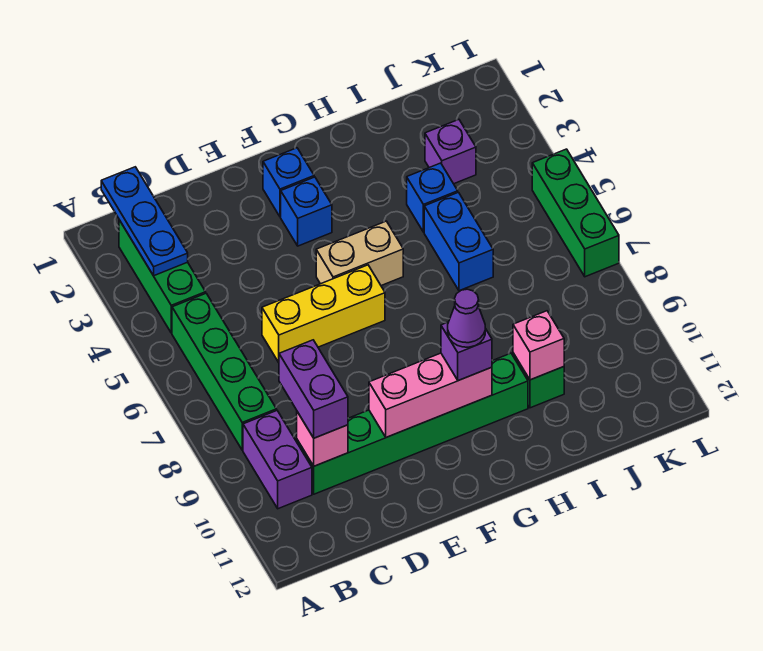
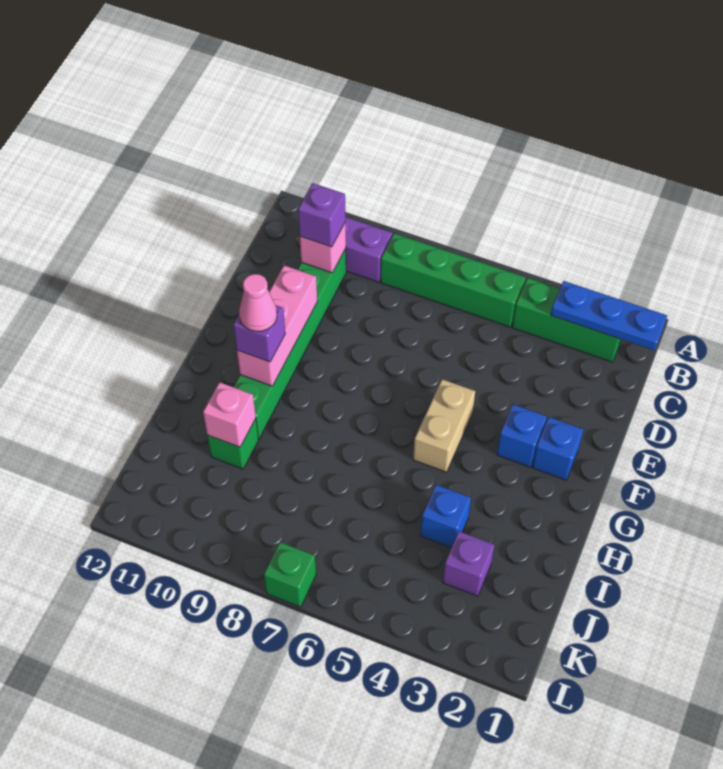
purple brick C9:C10 level 3 -> purple brick C10 level 3
yellow brick D6:F6 level 1 -> none
purple cone G10 level 4 -> pink cone G10 level 4
blue brick I5:I6 level 1 -> none
green brick L5:L7 level 1 -> green brick L7 level 1

